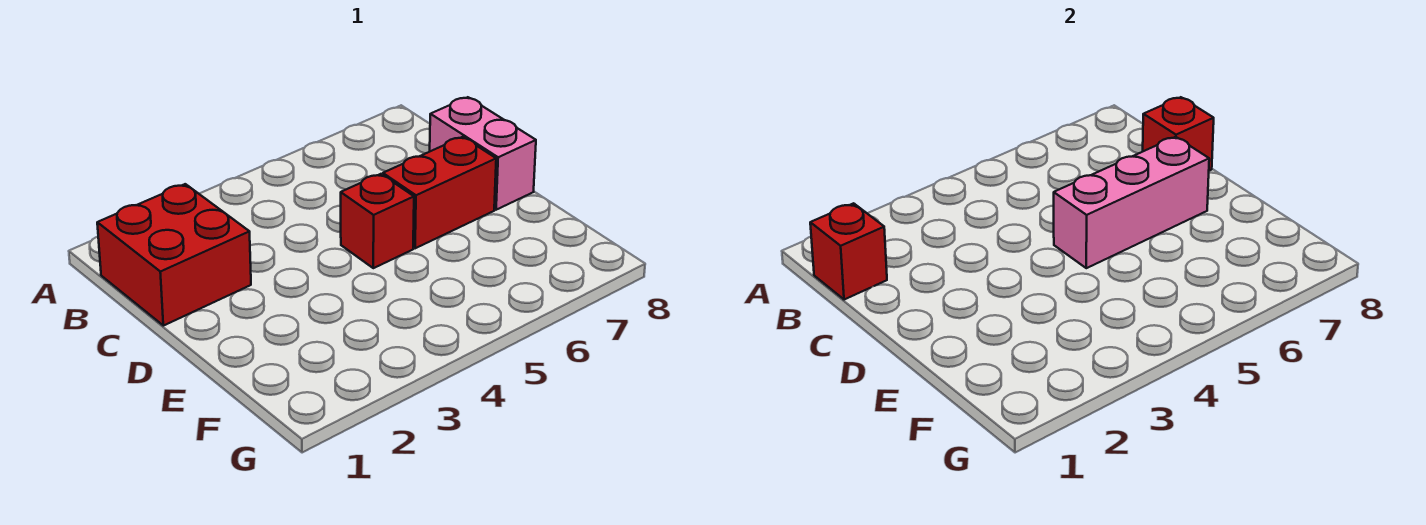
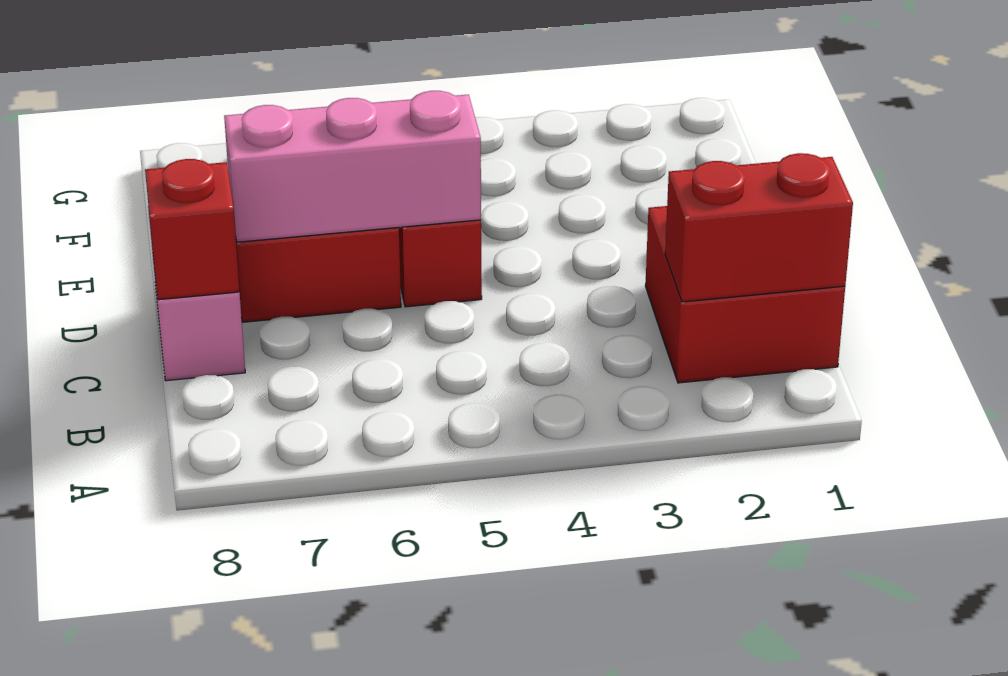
red brick B1 level 2 -> red brick B1:B2 level 2

